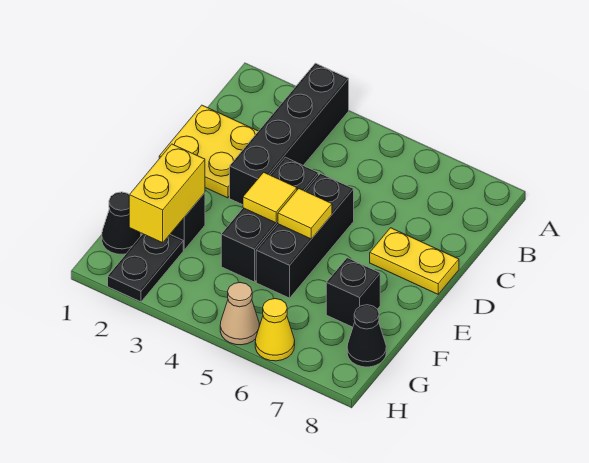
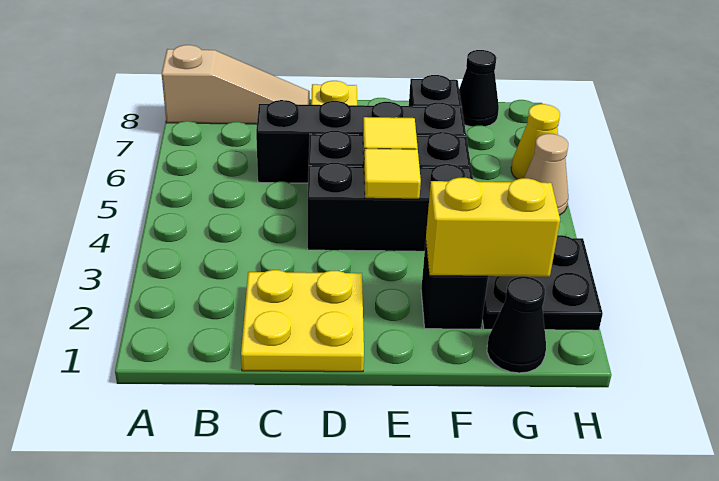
black brick A3:D3 level 1 -> black brick C6:F6 level 1
none -> tan slope A8:C8 level 1 top A
black plate G2:H2 level 1 -> black plate G2:H3 level 1

